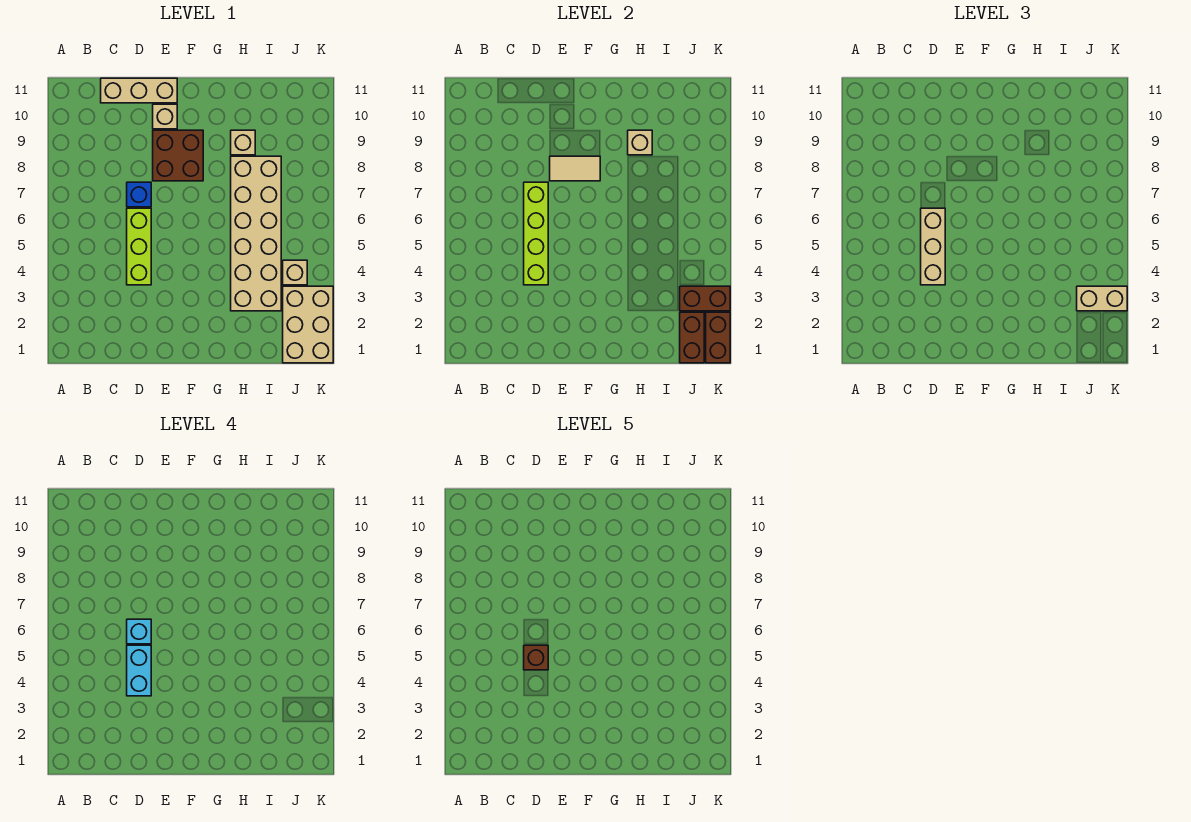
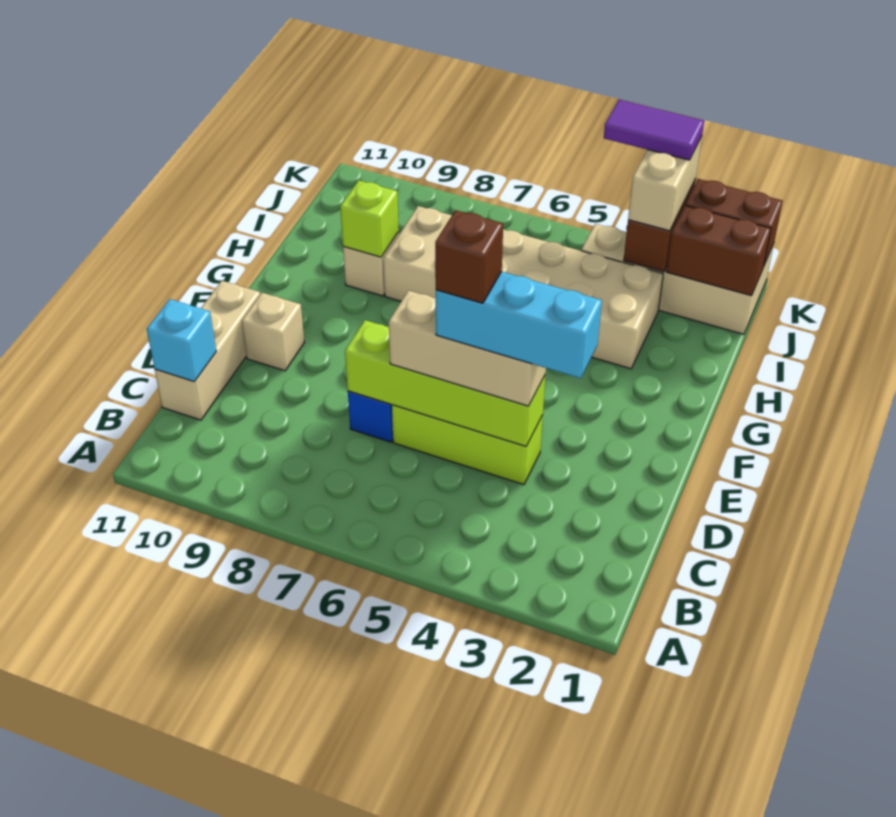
cyan brick D4:D5 level 4 -> cyan brick D3:D5 level 4
cyan brick D6 level 4 -> cyan brick C11 level 2
brown brick E8:F9 level 1 -> none
tan tile E8:F8 level 2 -> none
tan brick H9 level 2 -> lime brick H9 level 2
none -> purple tile K3:K4 level 4

